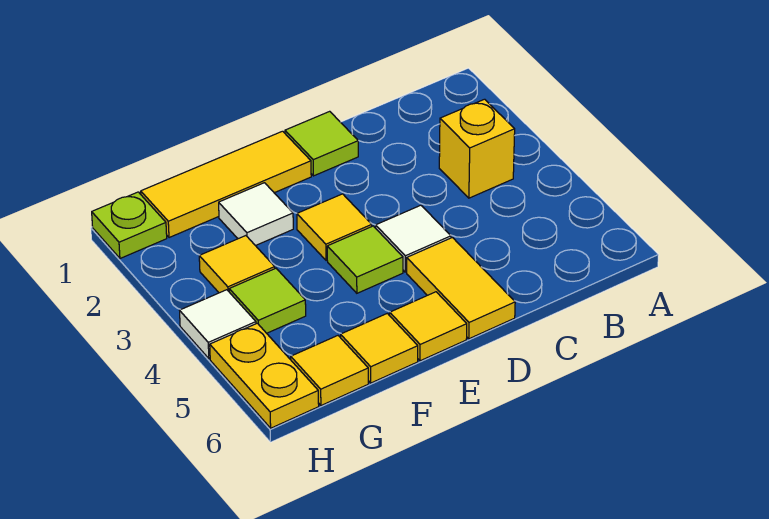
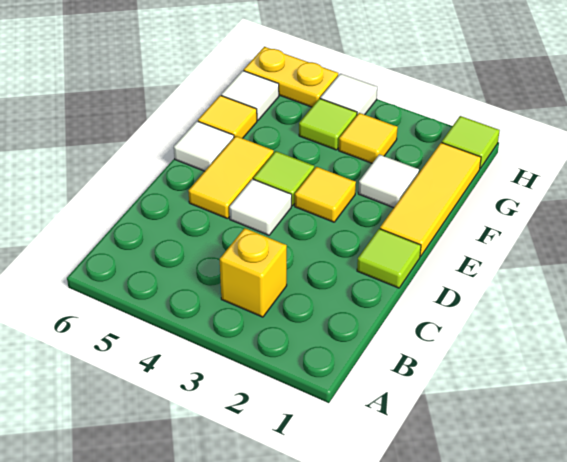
yellow tile D5:D6 level 1 -> yellow tile D5:E5 level 1
yellow tile E6 level 1 -> white tile E6 level 1
yellow tile G6 level 1 -> white tile G6 level 1
lime plate H1 level 1 -> lime tile H1 level 1

